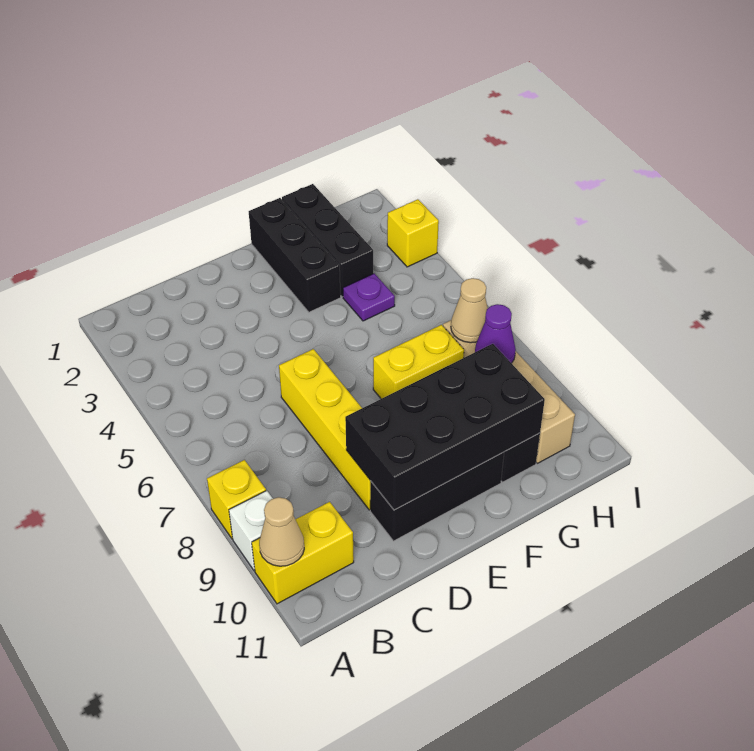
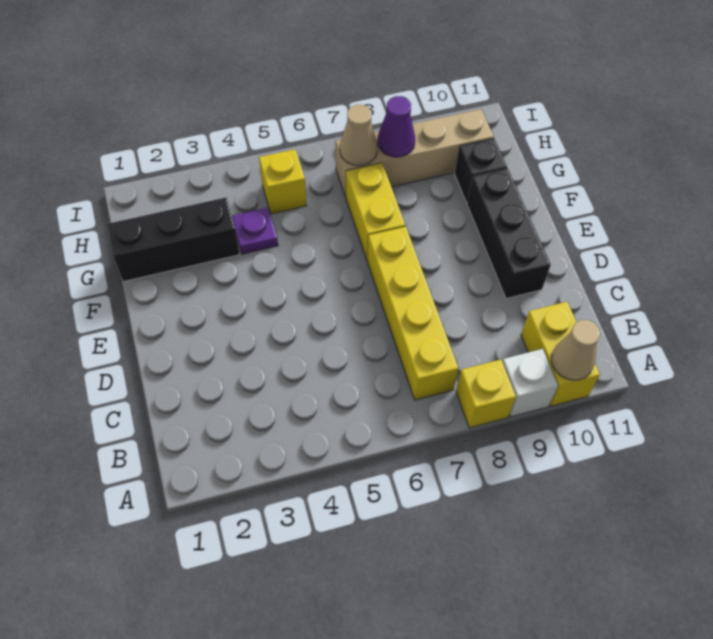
yellow brick D6:D9 level 1 -> yellow brick B7:E7 level 1
black brick D9:G10 level 2 -> none
black brick F1:F3 level 1 -> none
yellow brick I3 level 1 -> yellow brick H5 level 1

